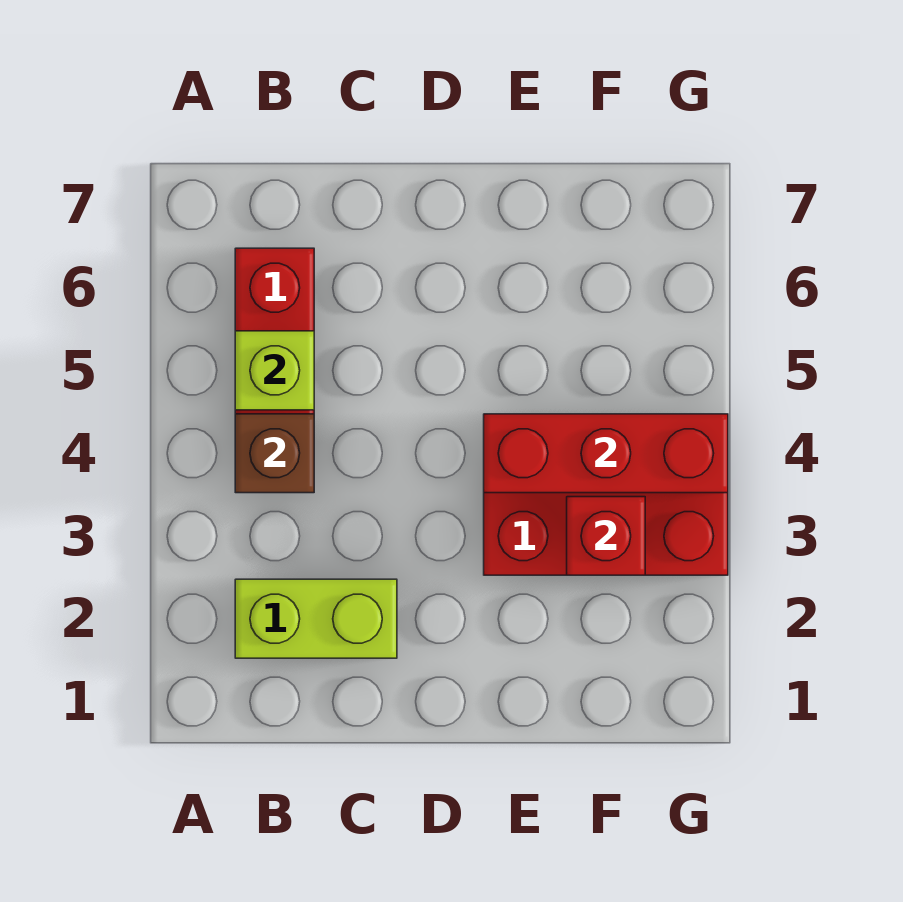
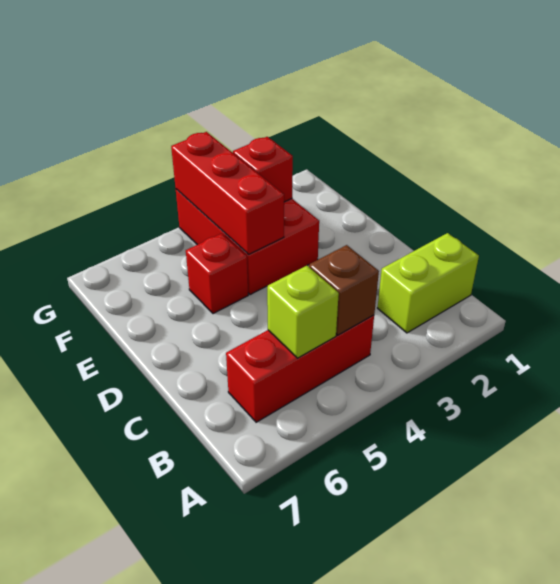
lime brick B2:C2 level 1 -> lime brick B1:B2 level 1
none -> red brick E5 level 1

